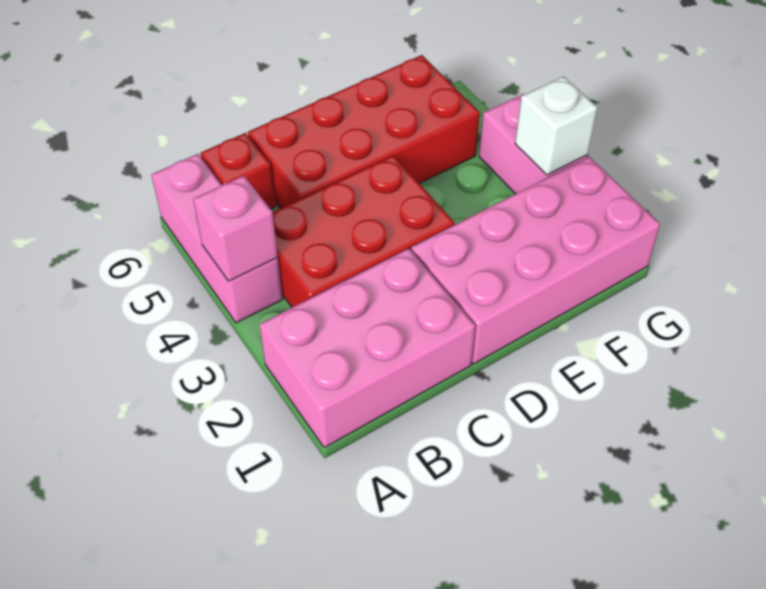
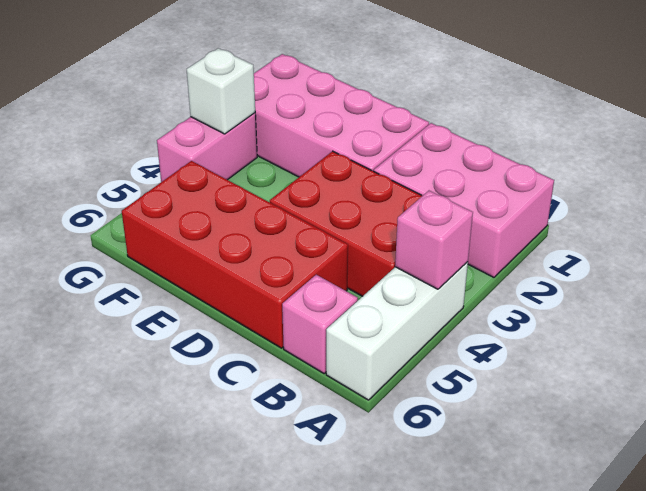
pink brick A4:A6 level 1 -> white brick A4:A6 level 1
red brick B6 level 1 -> pink brick B6 level 1

